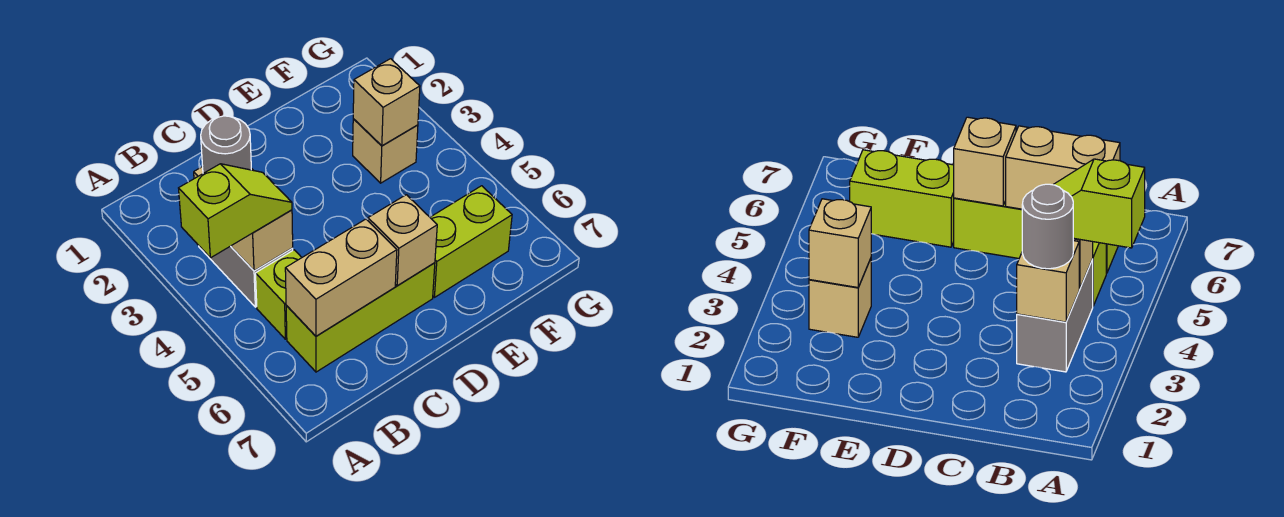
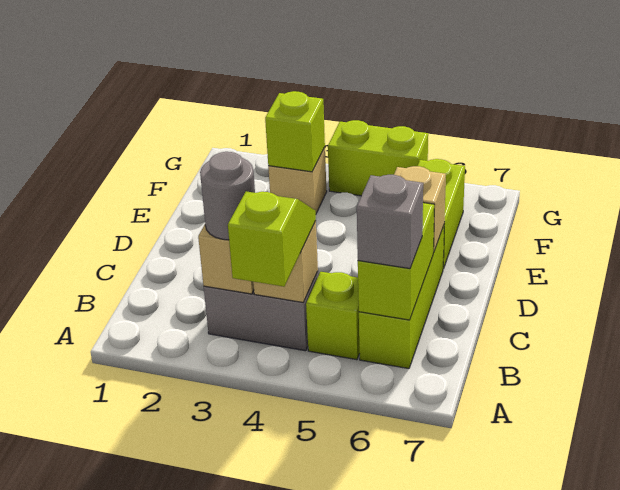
tan brick B6:C6 level 2 -> lime brick B6:C6 level 2
none -> grey brick B6 level 3
tan brick F3 level 2 -> lime brick F3 level 2
none -> lime brick G4:G5 level 1

